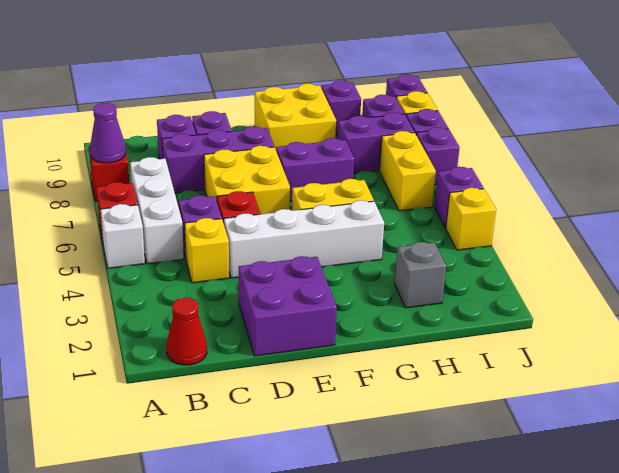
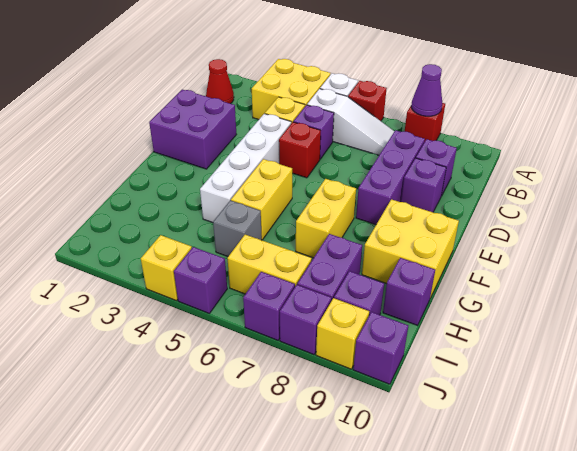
white brick B5:B7 level 1 -> white slope B5:B7 level 1 top 5
yellow brick D6:E7 level 1 -> yellow brick A3:B4 level 1
purple brick F7:G7 level 1 -> yellow brick F7:G7 level 1
grey brick H2 level 1 -> grey brick H5 level 1

